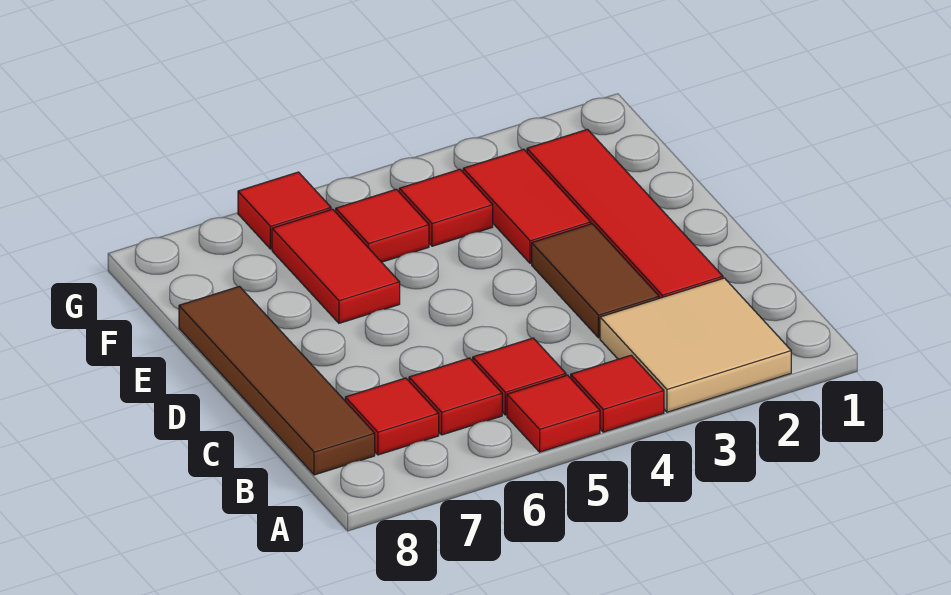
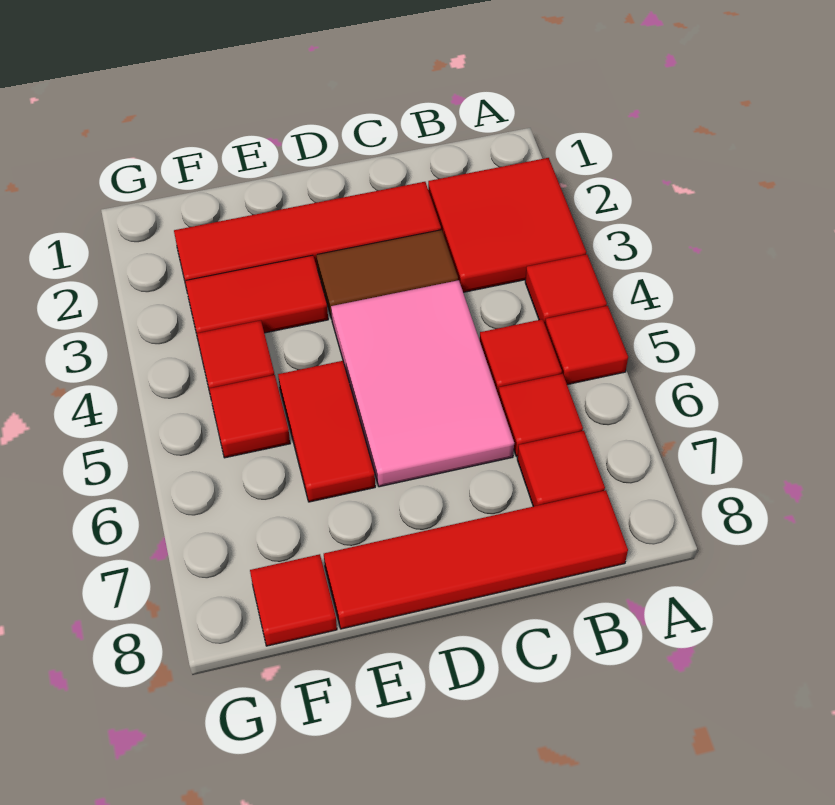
tan tile A2:B3 level 1 -> red tile A2:B3 level 1
brown tile B8:E8 level 1 -> red tile B8:E8 level 1
none -> pink tile C4:D6 level 1
red tile E6:F6 level 1 -> red tile E5:E6 level 1
red tile G6 level 1 -> red tile F8 level 1

